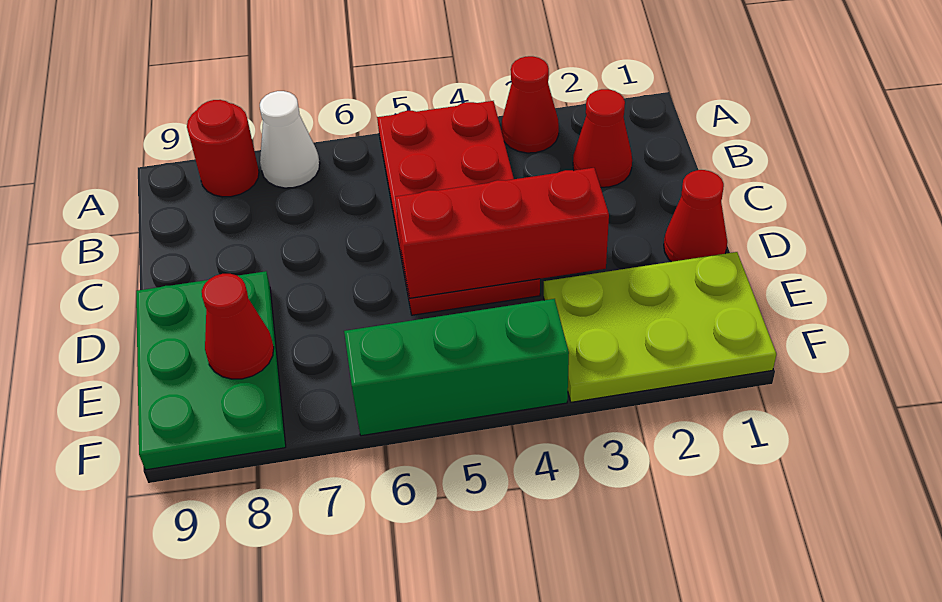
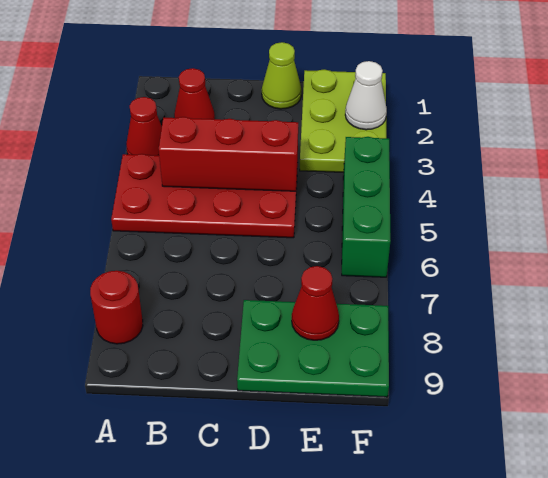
white cone A7 level 1 -> white cone F2 level 2
red cone D1 level 1 -> lime cone D1 level 1
red brick D3:D5 level 2 -> red brick B4:D4 level 2

